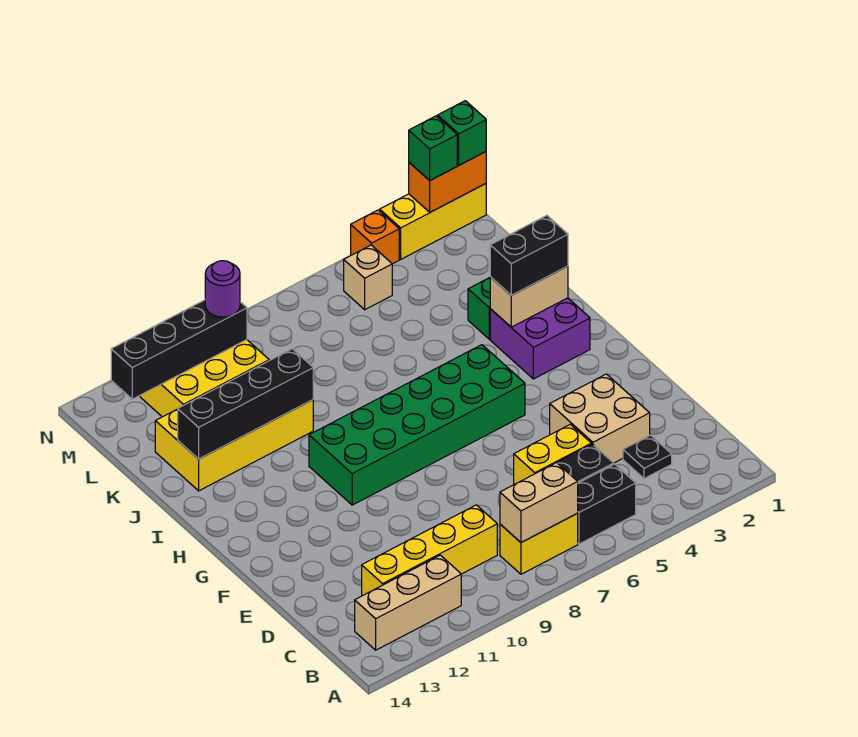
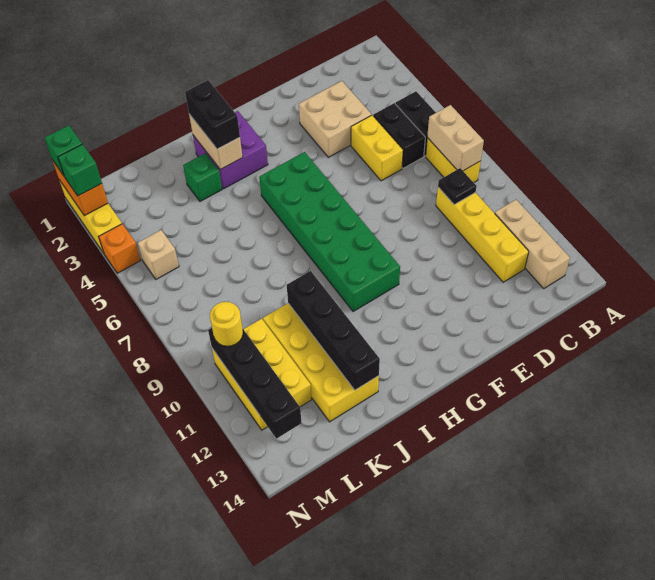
black plate C3 level 1 -> black plate C9 level 2
purple round brick M10 level 3 -> yellow round brick M10 level 3

